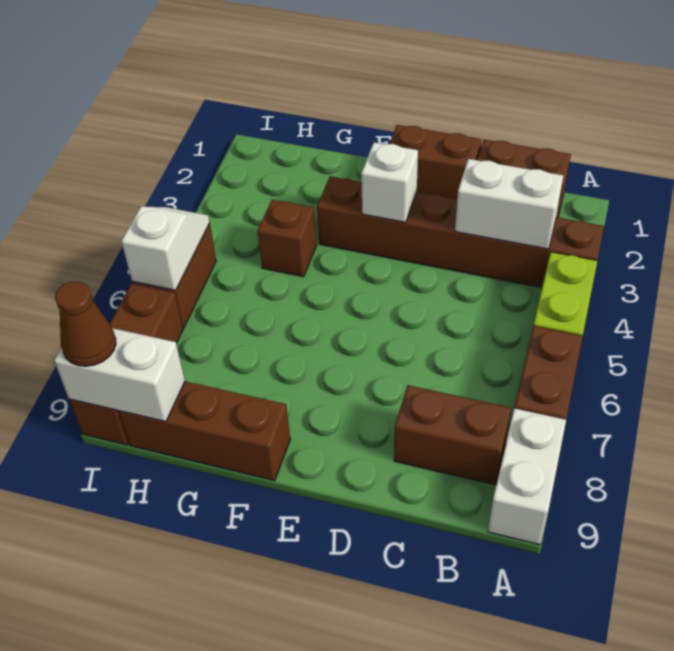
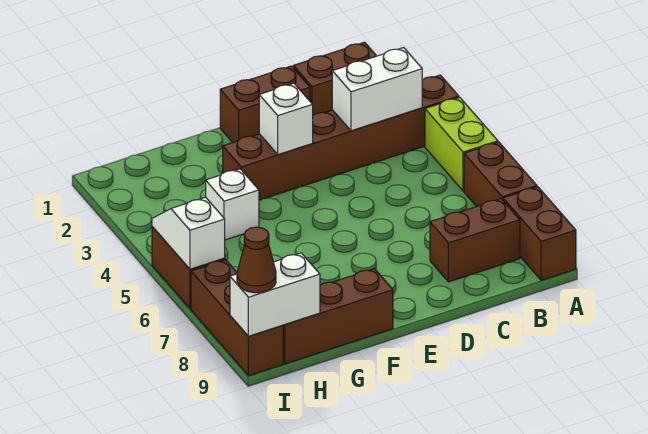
white brick A8:A9 level 1 -> brown brick A8:A9 level 1
brown brick G4 level 1 -> white brick G4 level 1

